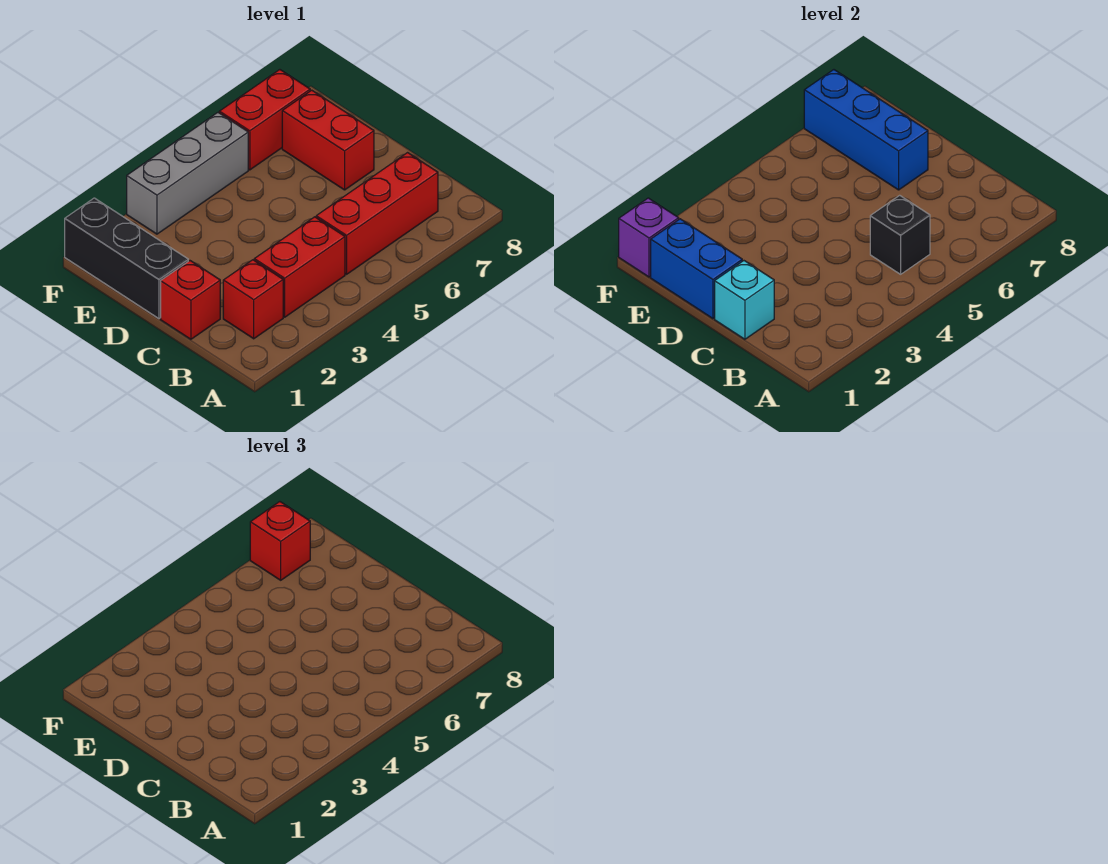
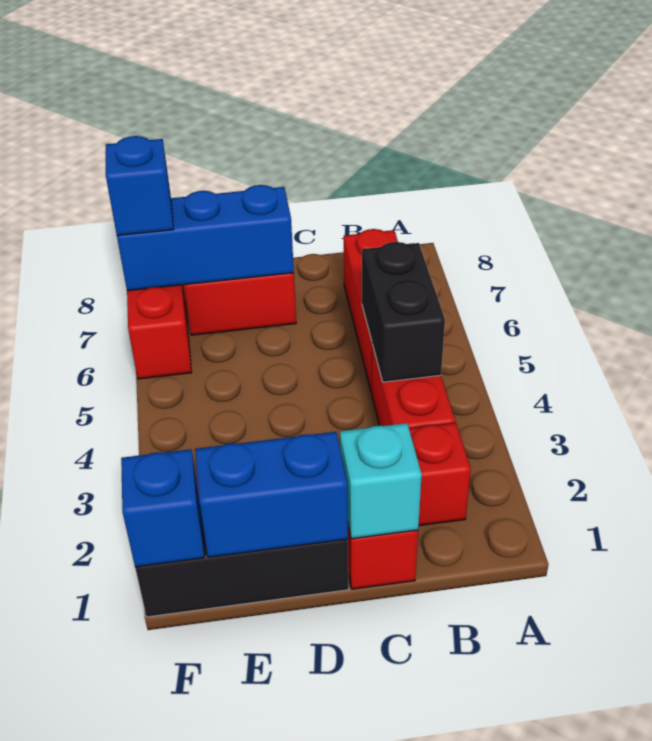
black brick B5 level 2 -> black brick B4:B5 level 2
purple brick F1 level 2 -> blue brick F1 level 2
grey brick F3:F5 level 1 -> none
red brick F7 level 3 -> blue brick F7 level 3

